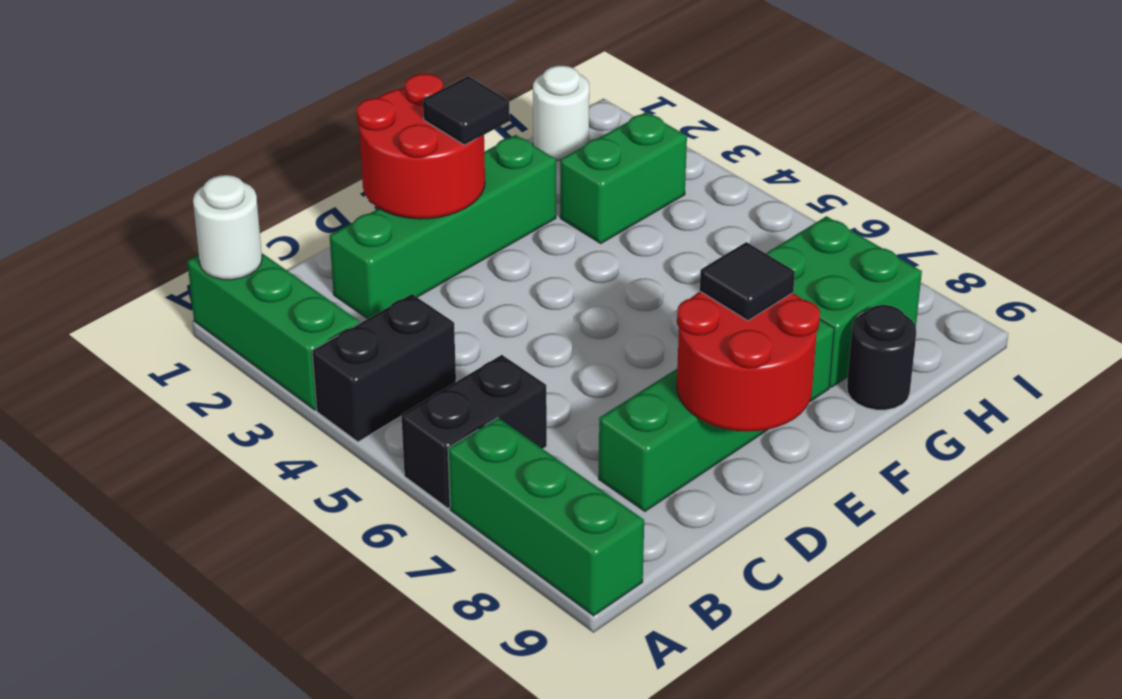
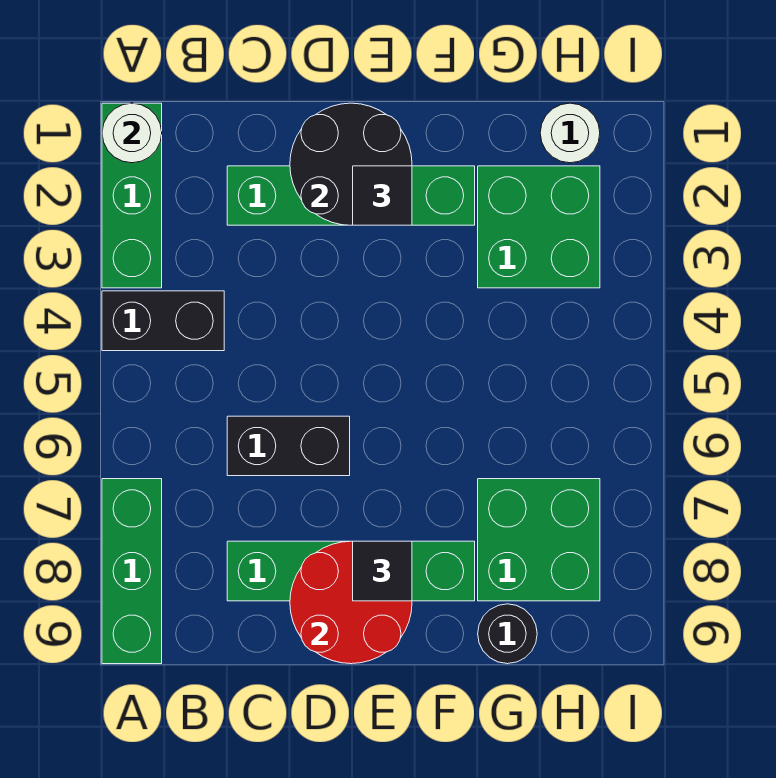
black brick A6:B6 level 1 -> black brick C6:D6 level 1
red round brick D1:E2 level 2 -> black round brick D1:E2 level 2
green brick G3:H3 level 1 -> green brick G2:H3 level 1

